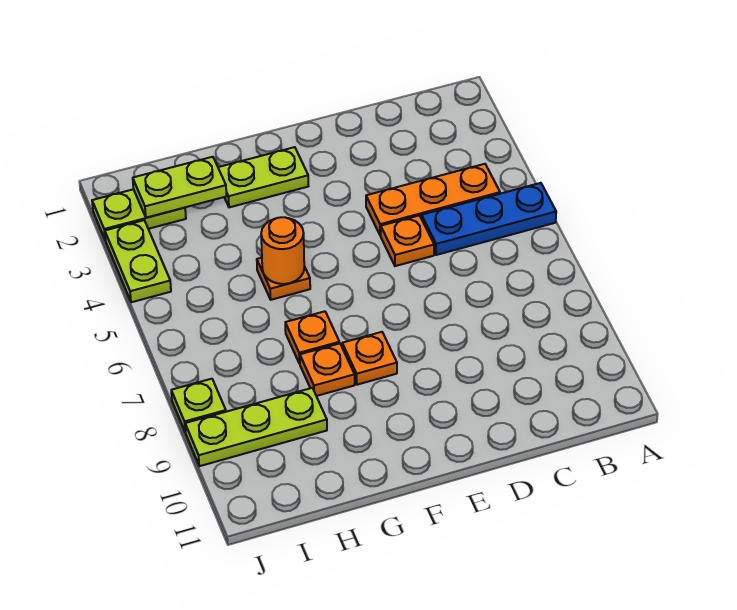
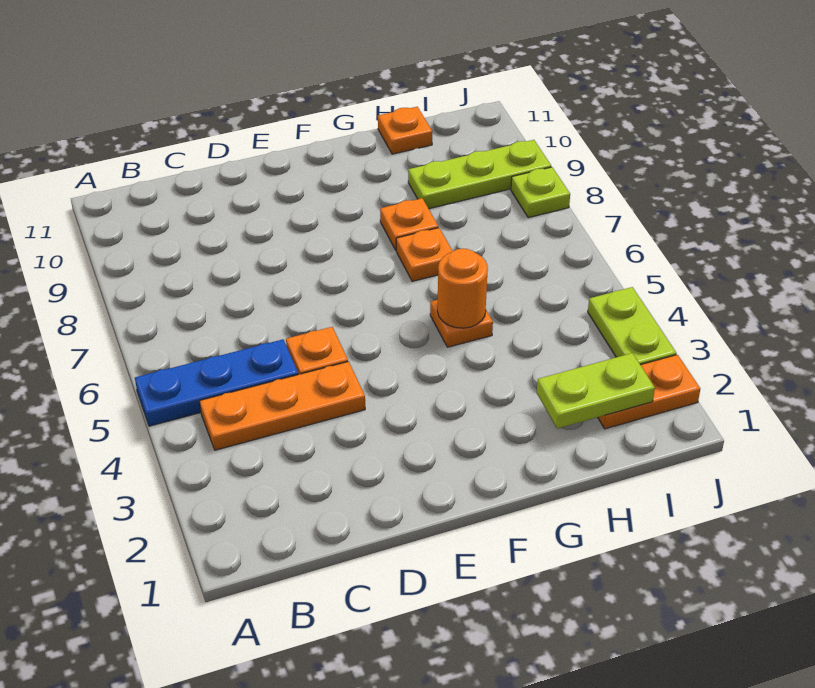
lime plate F2:G2 level 1 -> none
orange plate F8 level 1 -> orange plate H11 level 1
lime plate I2:J2 level 1 -> orange plate I2:J2 level 1

